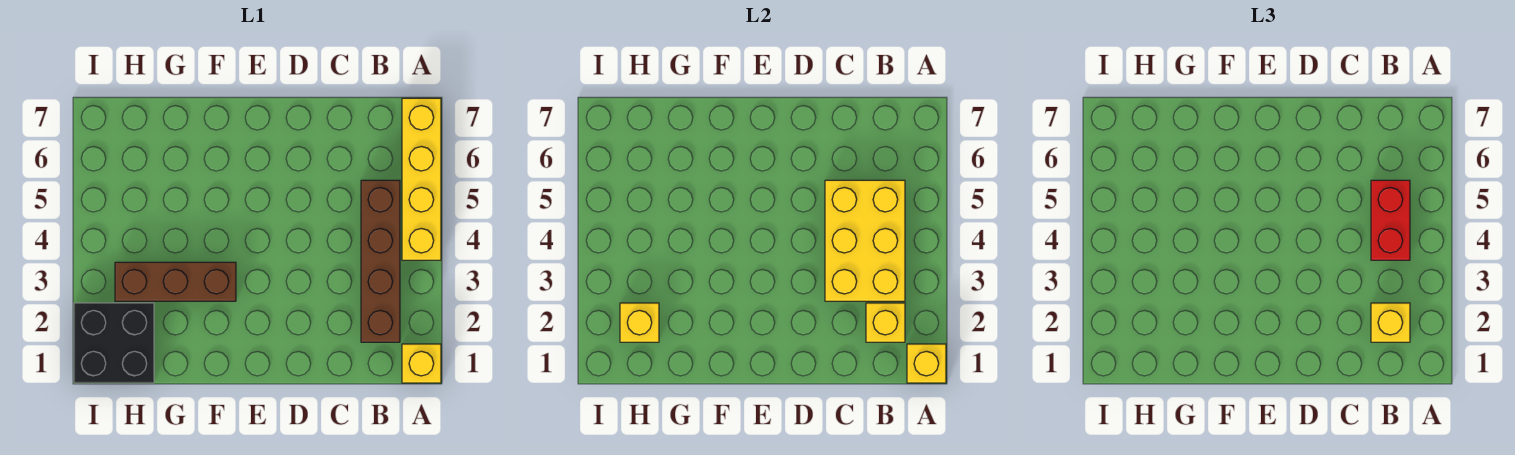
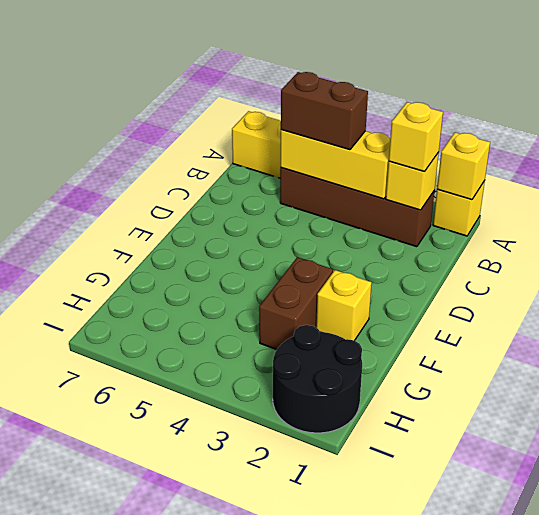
yellow brick B3:C5 level 2 -> yellow brick B3:B5 level 2
red brick B4:B5 level 3 -> brown brick B4:B5 level 3
brown brick F3:H3 level 1 -> brown brick F3:G3 level 1
black brick H1:I2 level 1 -> black round brick H1:I2 level 1
yellow brick H2 level 2 -> yellow brick F2 level 1

